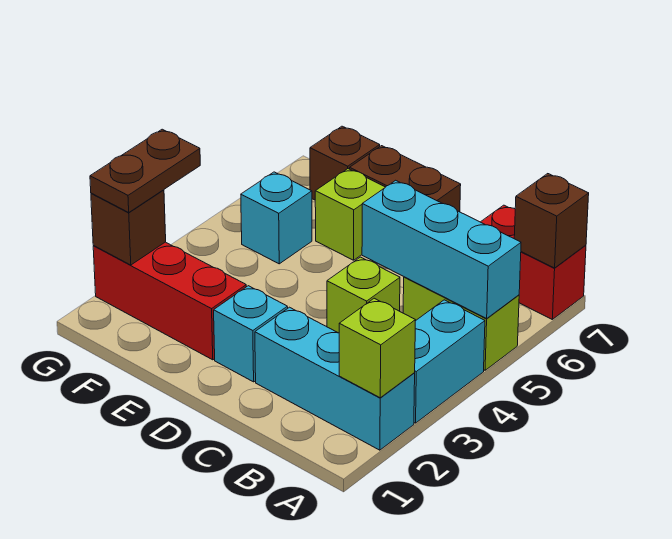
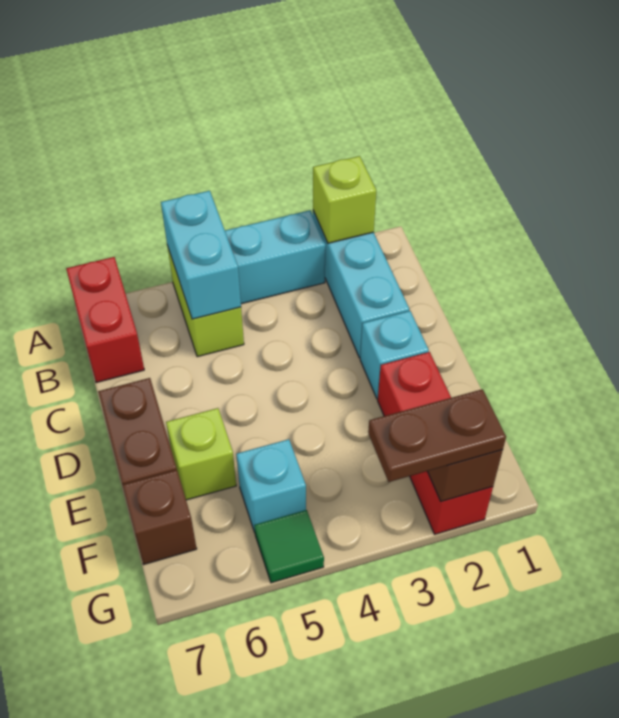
cyan brick A5:C5 level 2 -> cyan brick A5:B5 level 2
brown brick A7 level 2 -> none
lime brick C4 level 1 -> none
none -> green tile G5 level 1

